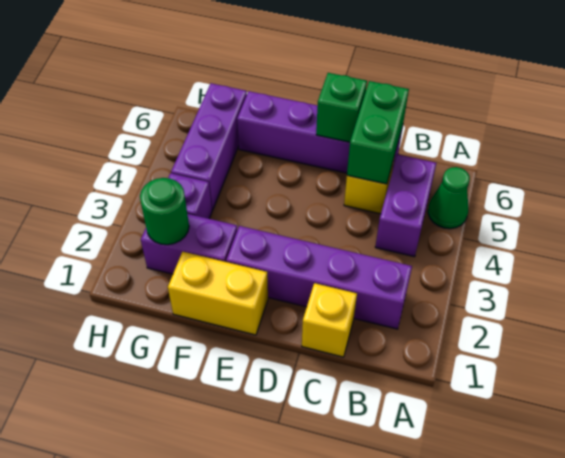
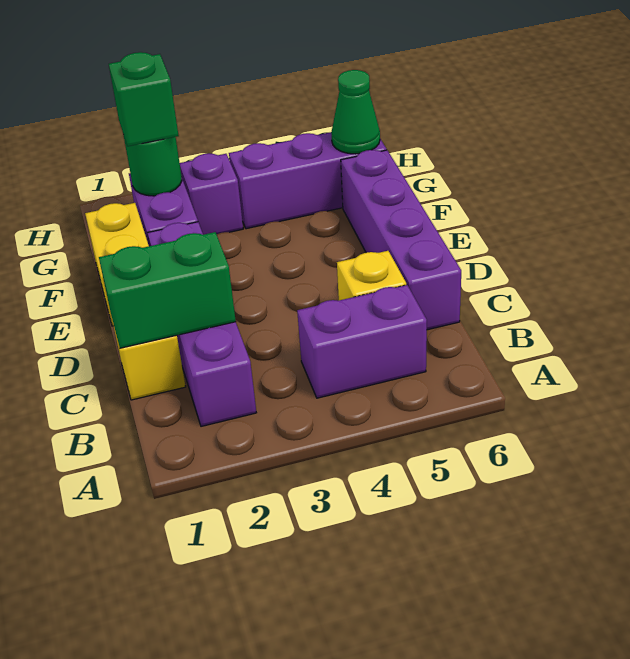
green cone A5 level 1 -> green cone G6 level 2
green brick C5:C6 level 2 -> green brick C1:C2 level 2
green brick D6 level 2 -> green brick G2 level 3

